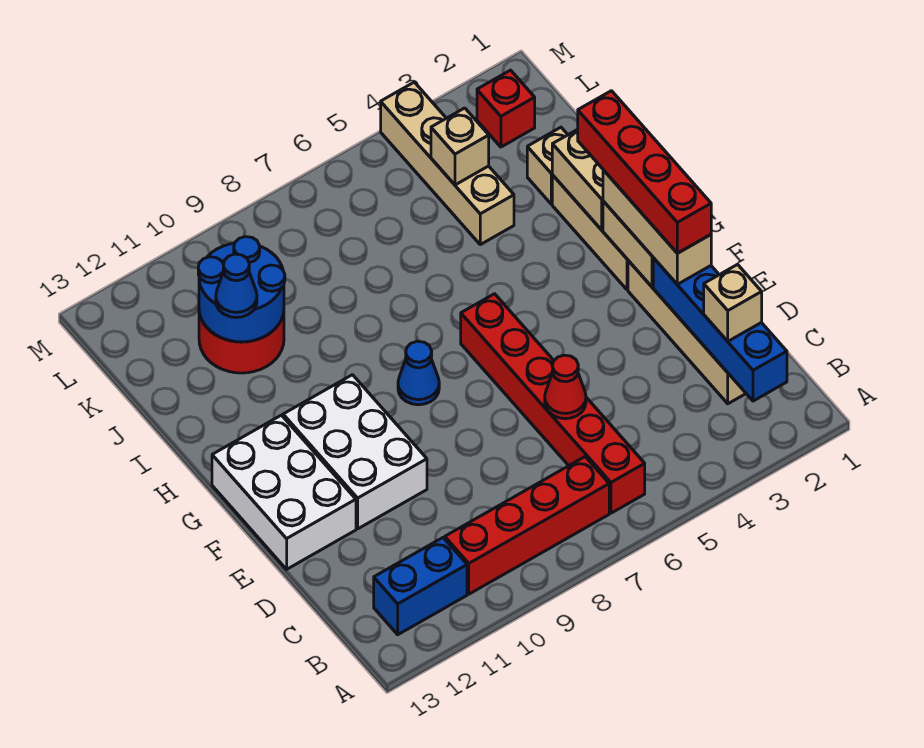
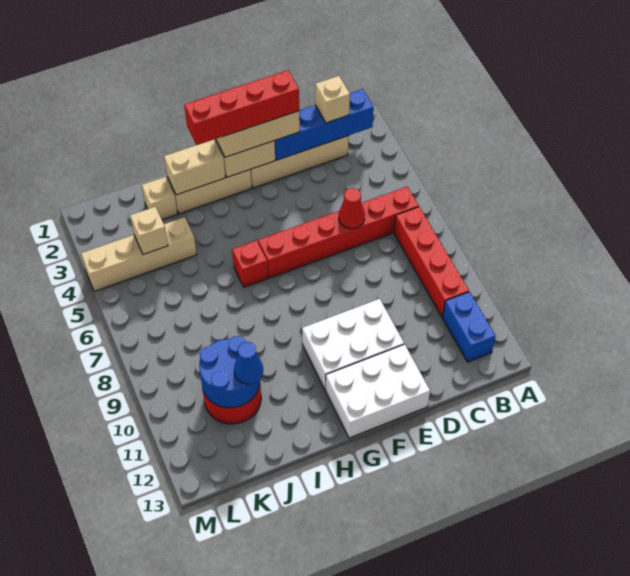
blue cone G8 level 1 -> none
red brick L2 level 1 -> red brick H6 level 1

